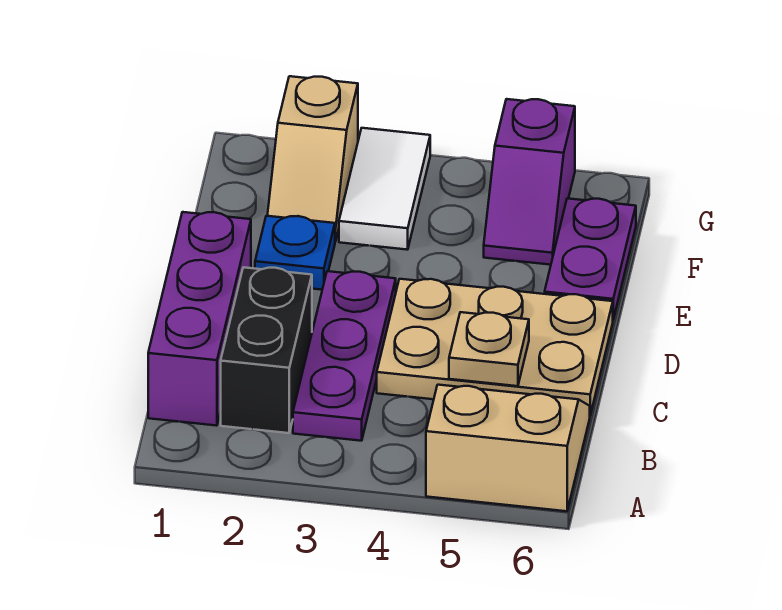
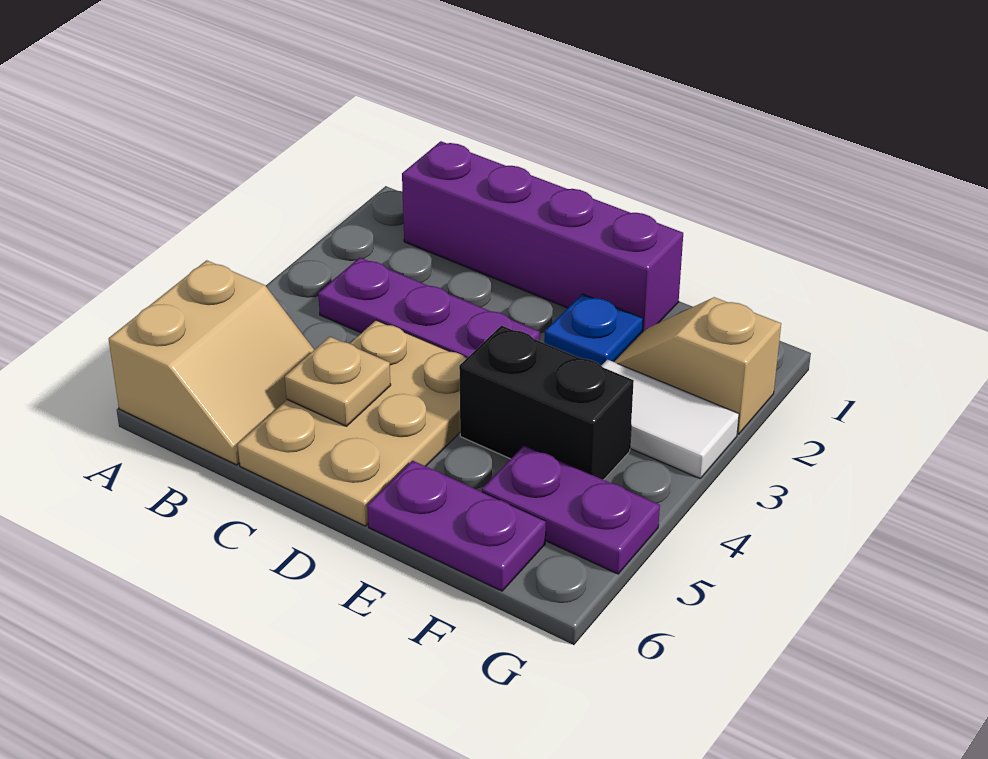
purple brick B1:D1 level 1 -> purple brick B1:E1 level 1
black brick B2:C2 level 1 -> black brick E4:F4 level 1
purple slope F5:G5 level 1 top G -> purple plate F5:G5 level 1

